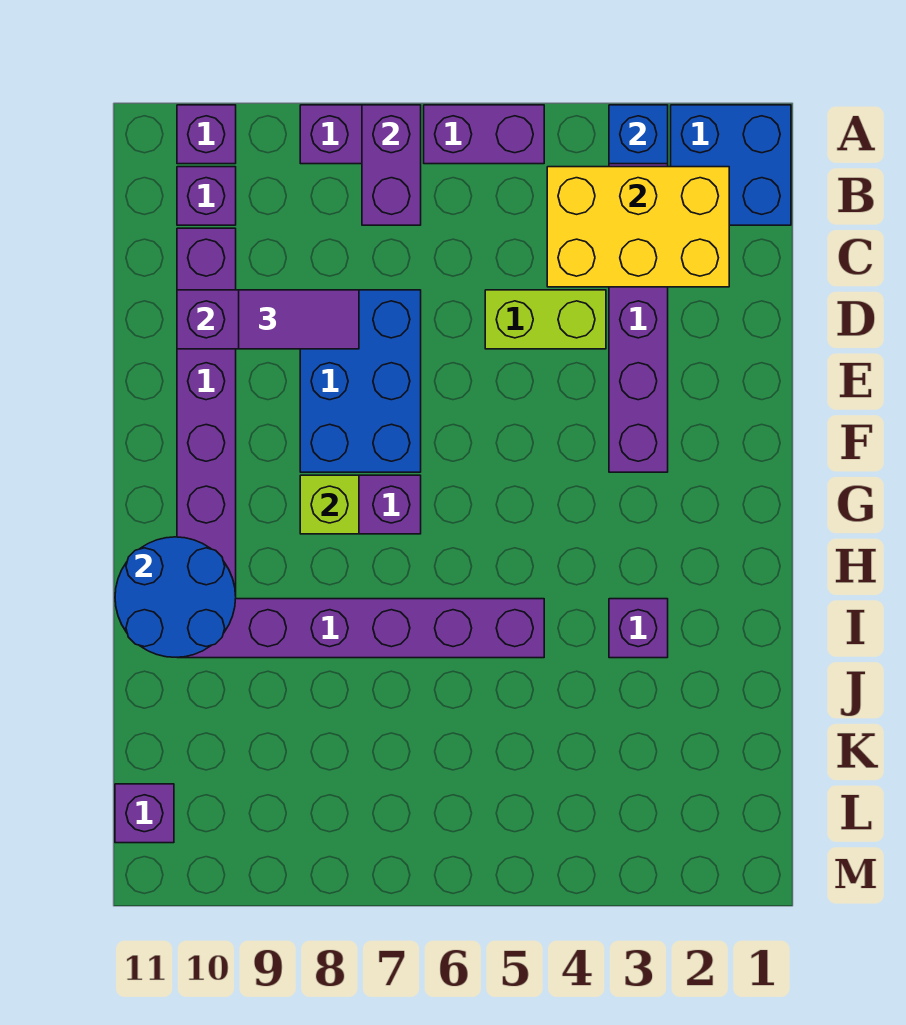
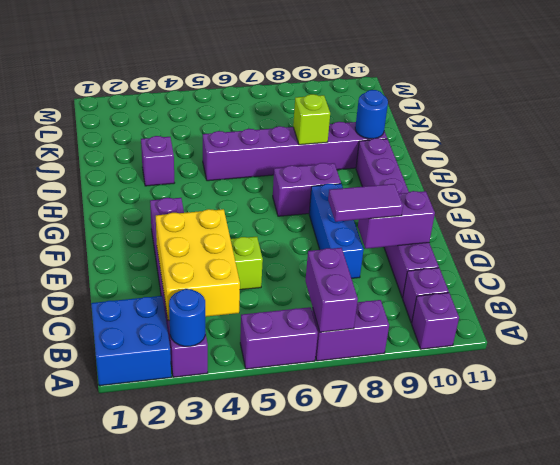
blue brick A3 level 2 -> blue round brick A3 level 2
yellow brick B2:C4 level 2 -> yellow brick B3:D4 level 2
blue brick D7:F8 level 1 -> blue brick D8:F8 level 1
lime brick G8 level 2 -> lime brick I8 level 2
blue round brick H10:I11 level 2 -> blue round brick I10 level 2
purple brick L11 level 1 -> none

